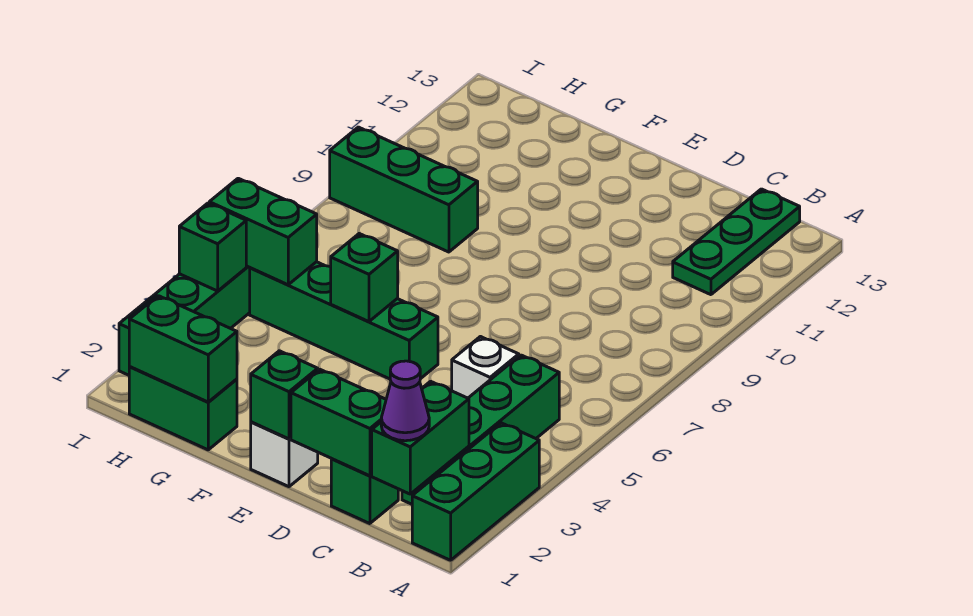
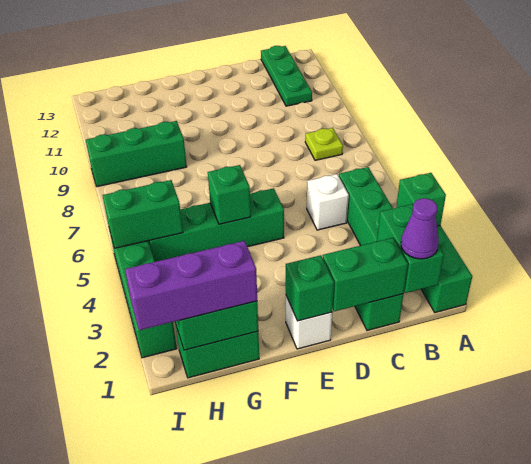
none -> lime plate B8 level 1
none -> purple brick G1:I1 level 3
green brick I4 level 2 -> green brick A3 level 2

